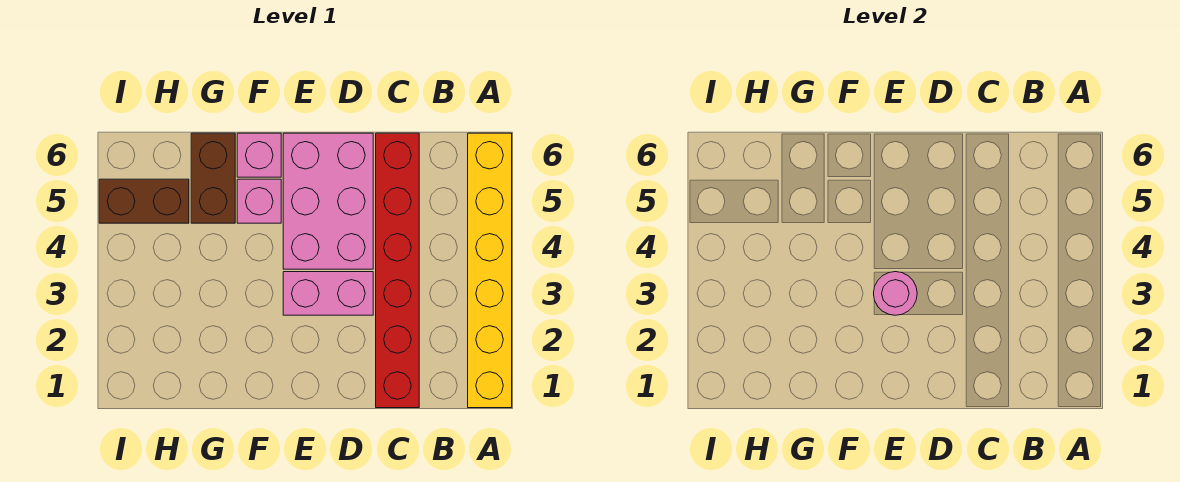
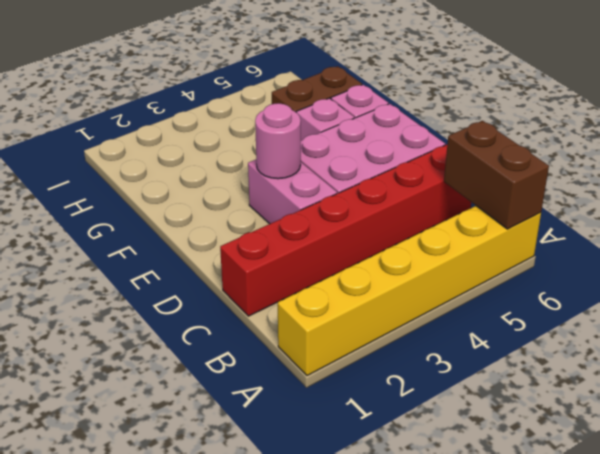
brown brick H5:I5 level 1 -> brown brick A6:B6 level 2

